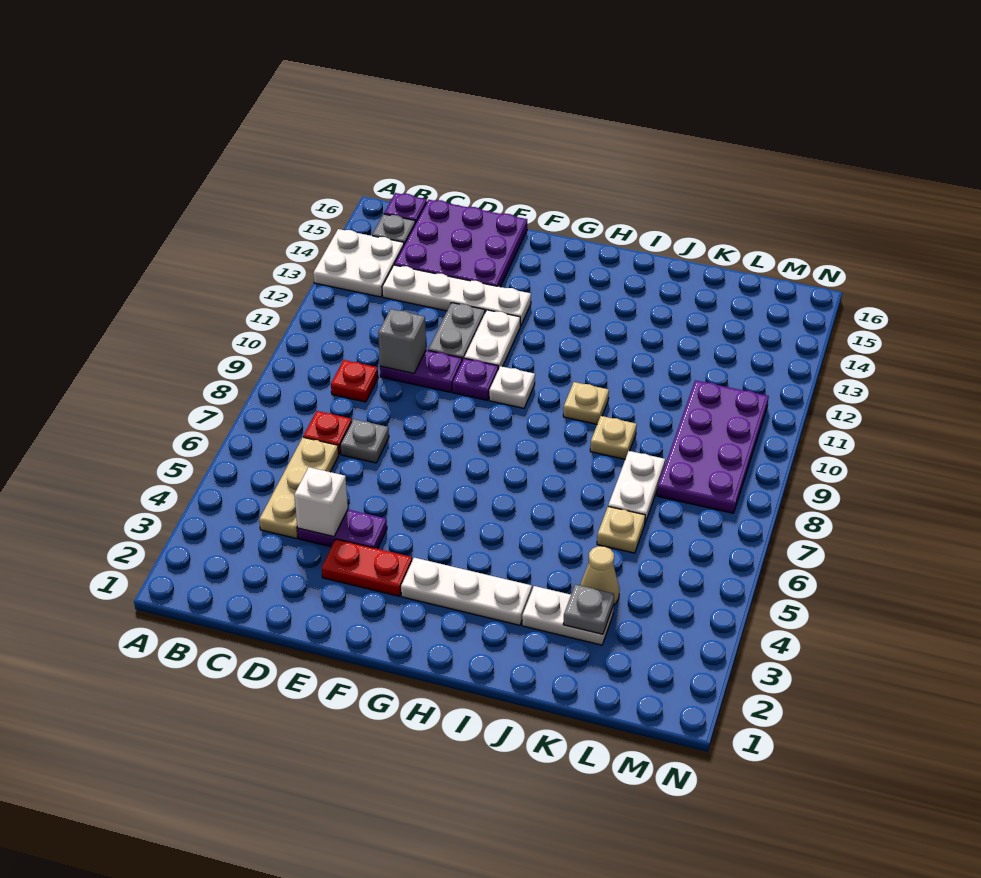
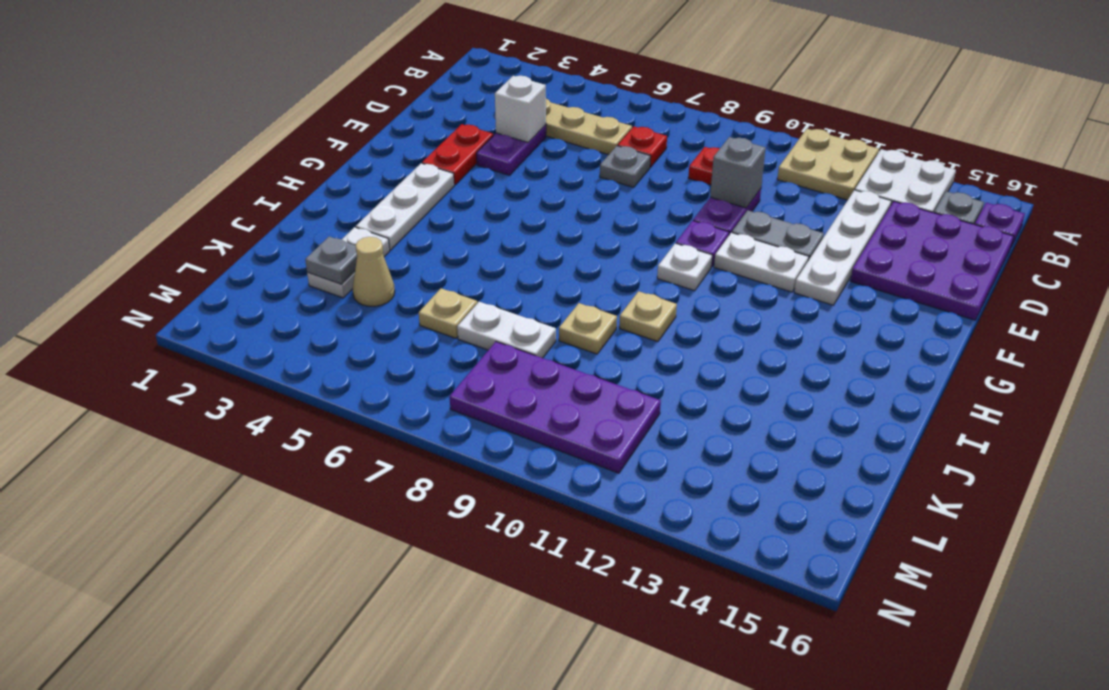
none -> tan plate A11:B12 level 1

